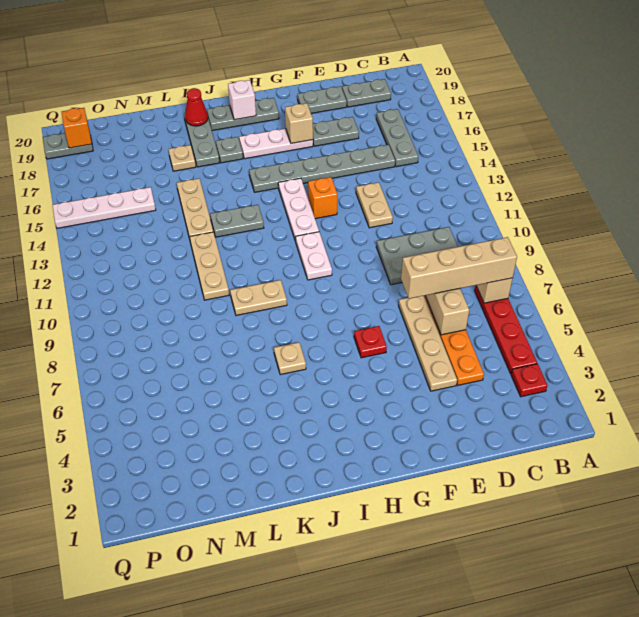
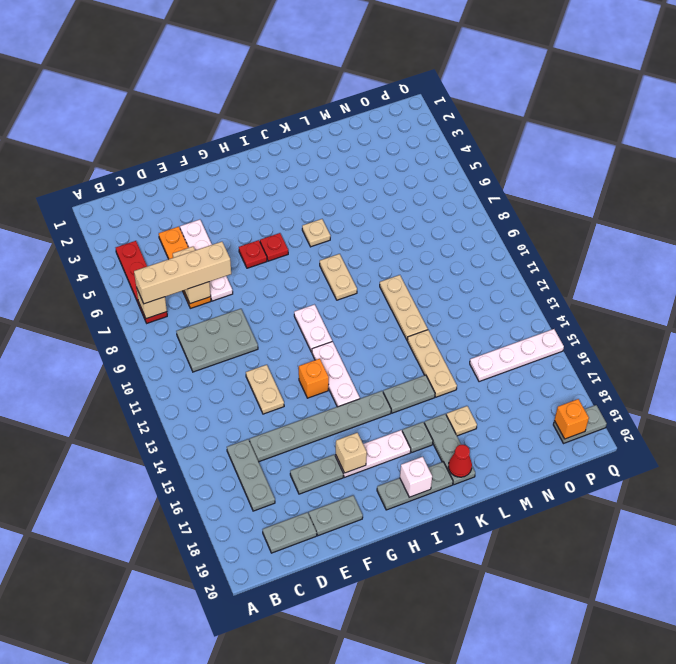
red plate B3 level 1 -> red plate H6 level 1
tan plate E4:E7 level 1 -> white plate E4:E7 level 1
tan plate J9:K9 level 1 -> tan plate J8:J9 level 1
grey plate J13:K13 level 1 -> grey plate J15:K15 level 1

